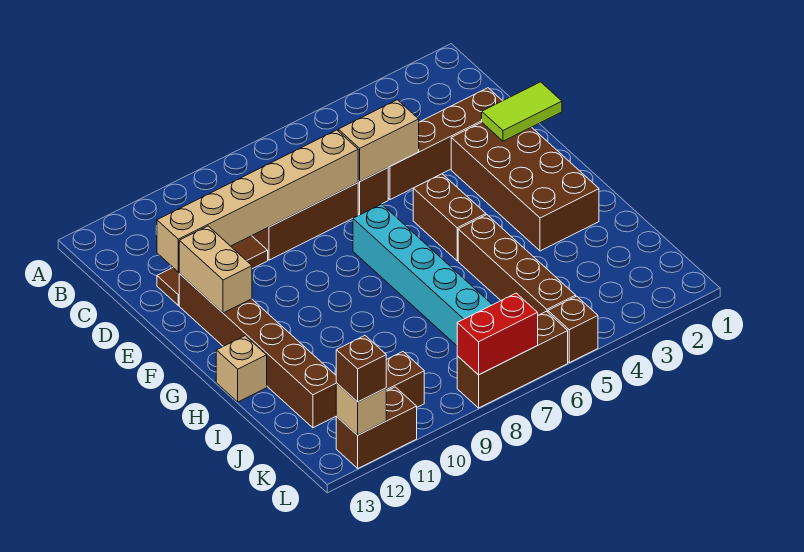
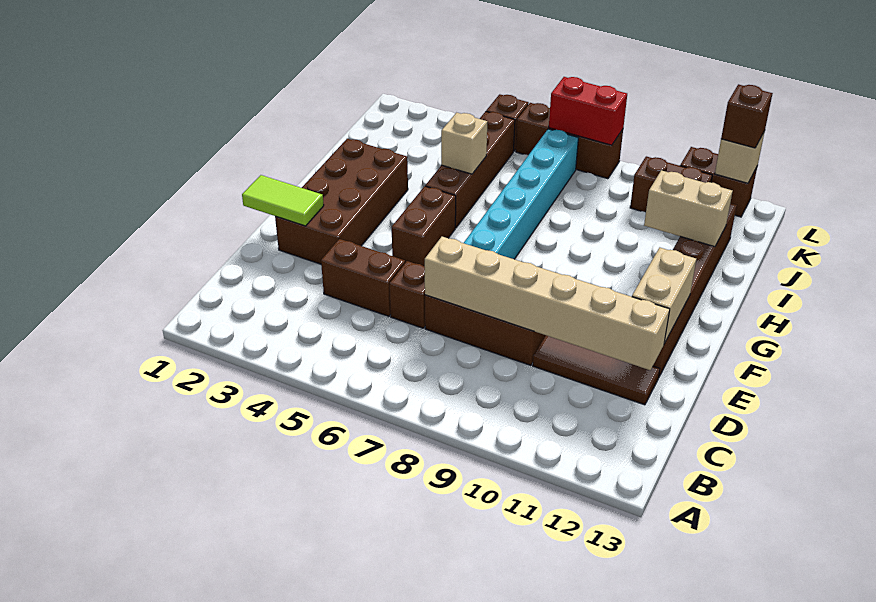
brown brick D2:D5 level 1 -> brown brick D4:D5 level 1
tan brick D5:D6 level 2 -> tan brick I11:I12 level 2
tan brick H13 level 1 -> tan brick I5 level 2

